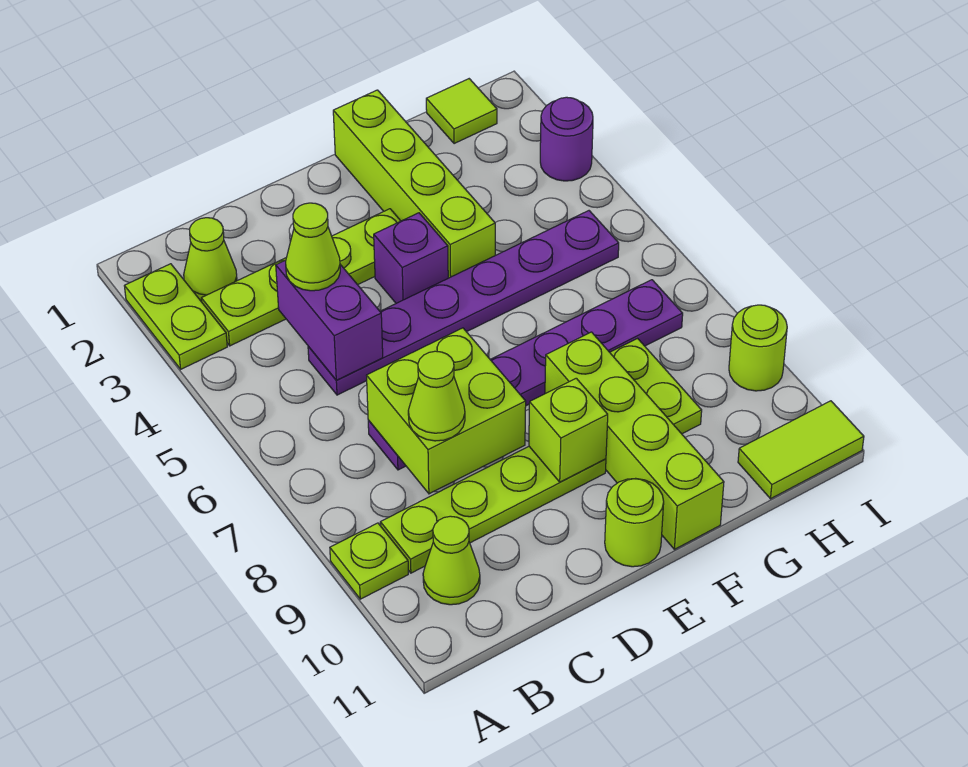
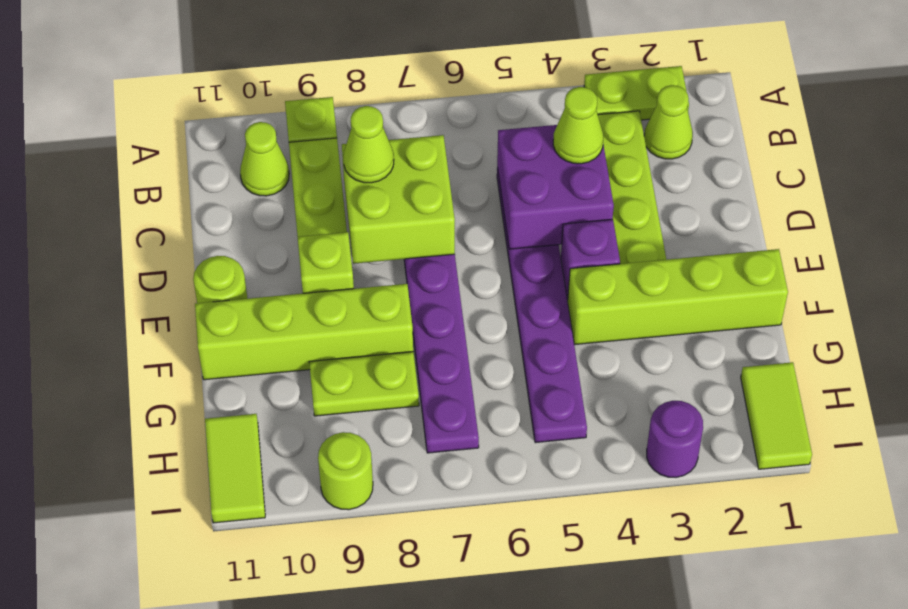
purple brick C4:C5 level 2 -> purple brick C4:D5 level 2
lime tile H1 level 1 -> lime tile H1:I1 level 1

